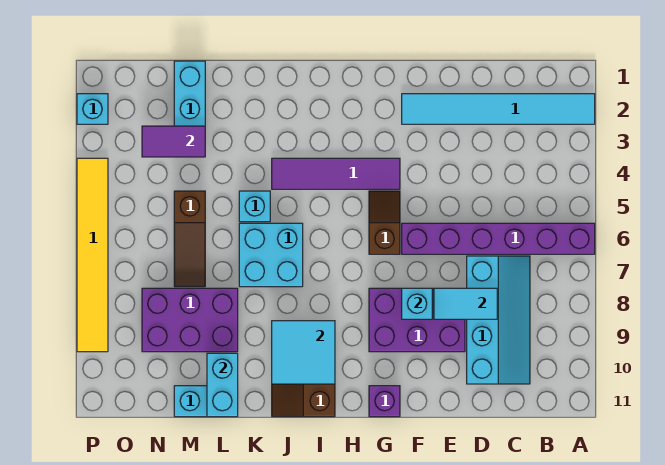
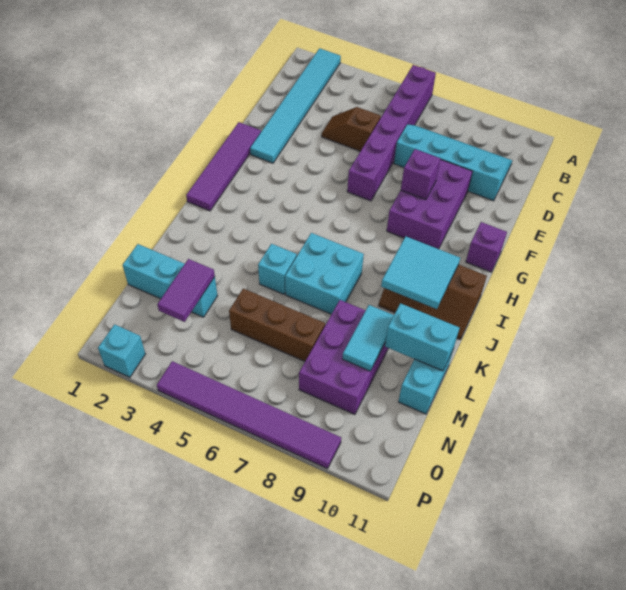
cyan tile D8:E8 level 2 -> cyan tile L9:M9 level 2
cyan brick F8 level 2 -> purple brick F8 level 2
purple tile G4:J4 level 1 -> purple tile F1:I1 level 1
brown slope G5:G6 level 1 top 6 -> brown slope D4:D5 level 1 top 5
brown slope M5:M7 level 1 top 5 -> brown brick M5:M7 level 1
yellow tile P4:P9 level 1 -> purple tile P4:P9 level 1

